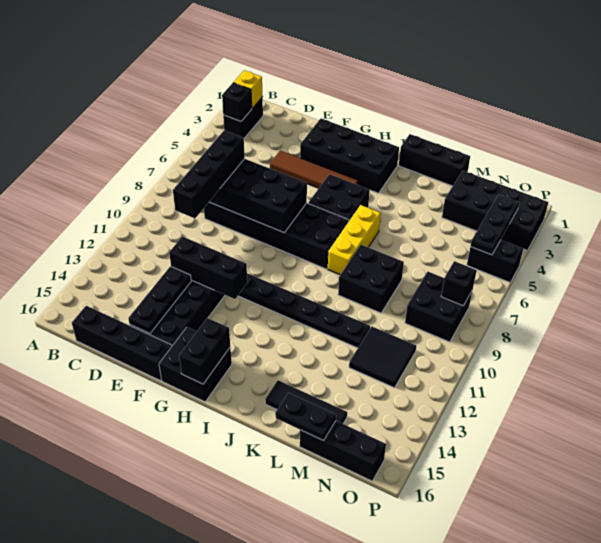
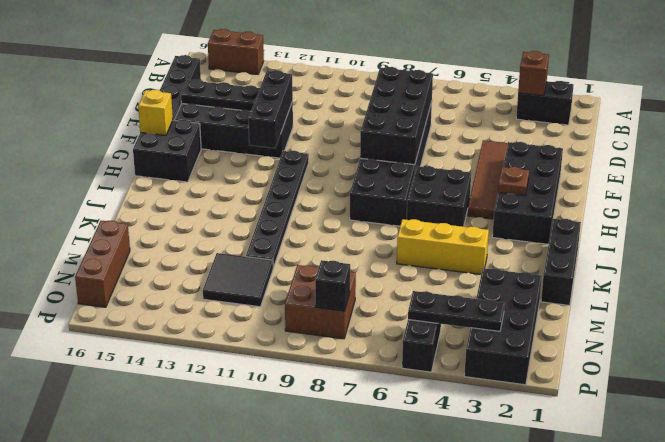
none -> brown brick A14:A15 level 1
yellow brick B2 level 2 -> yellow brick G16 level 2
black brick B3 level 2 -> brown brick B3 level 2
black brick D7:D10 level 3 -> none
none -> brown plate H3 level 2
black brick H15:H16 level 2 -> none
yellow brick J6:J8 level 1 -> yellow brick K4:K6 level 1
black brick K8:L9 level 1 -> none
black tile K15:M15 level 1 -> none
black plate L16:M16 level 2 -> none
black brick M16:O16 level 1 -> brown brick M16:O16 level 1
black brick N8:O9 level 1 -> brown brick N8:O9 level 1

